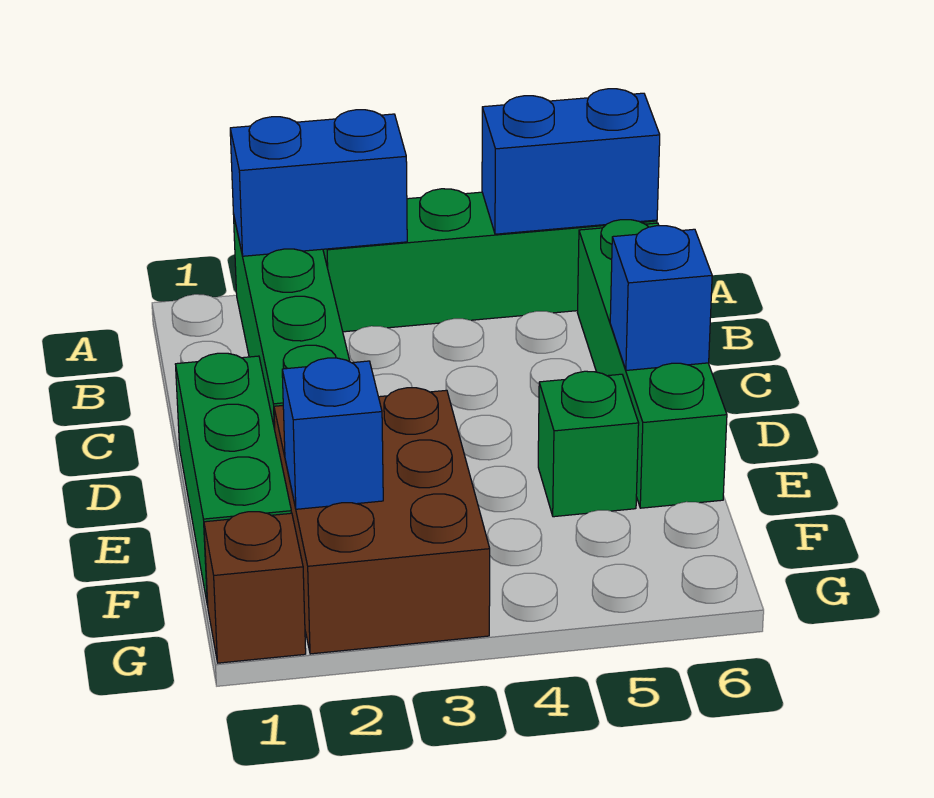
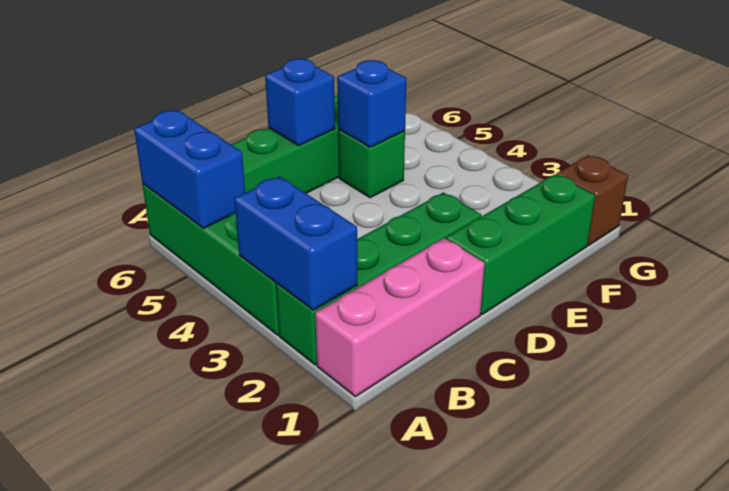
none -> pink brick A1:C1 level 1
brown brick E2:G3 level 1 -> none
blue brick F2 level 2 -> blue brick E5 level 2

